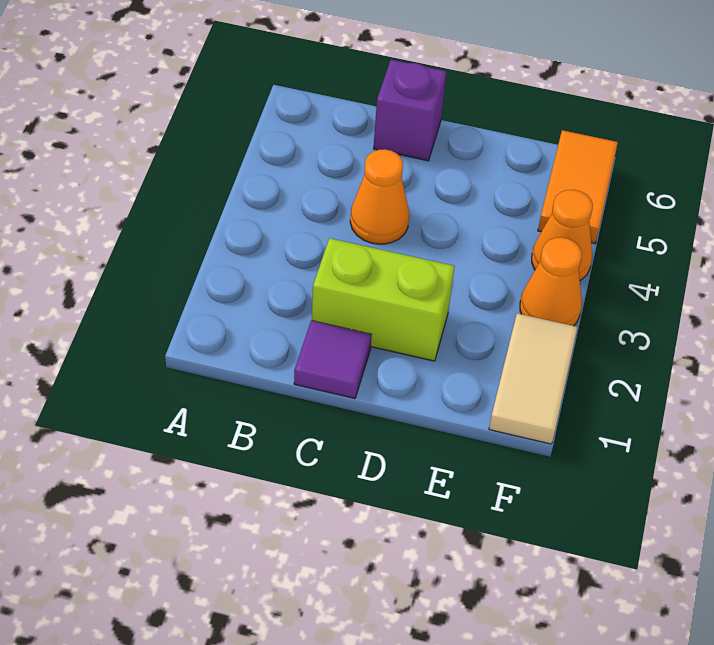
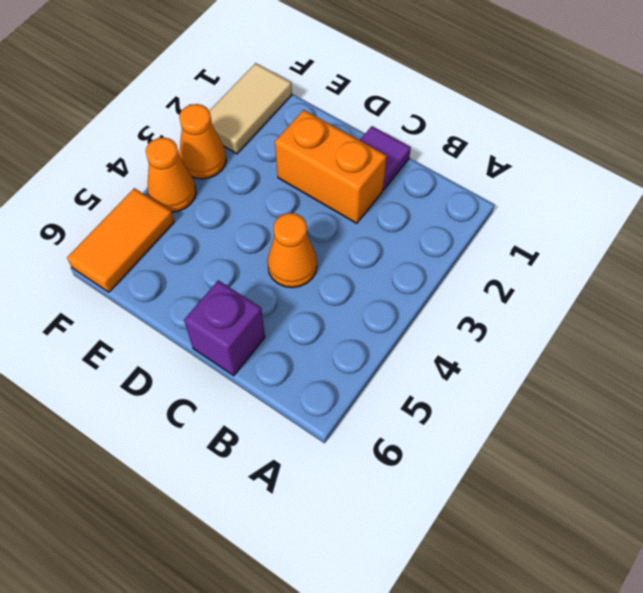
lime brick C2:D2 level 1 -> orange brick C2:D2 level 1

